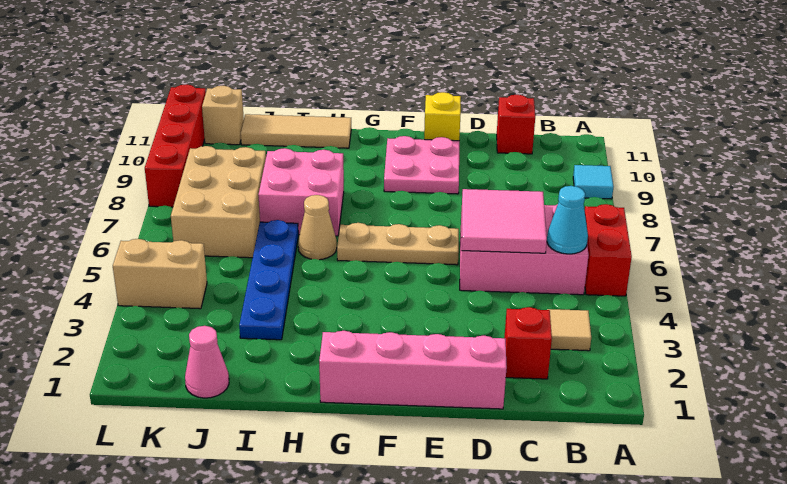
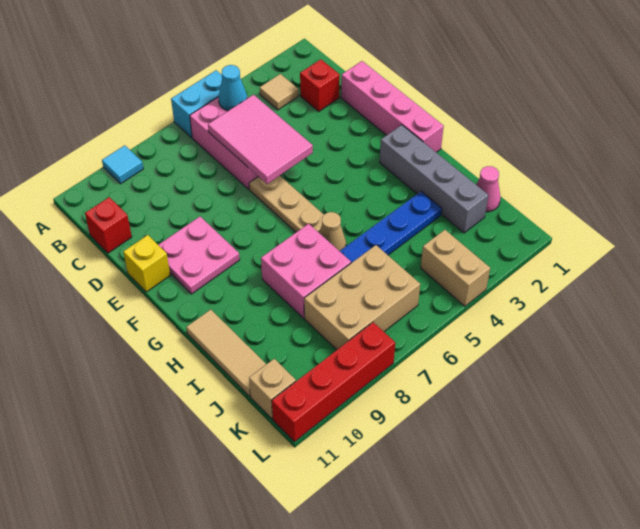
red brick A5:A6 level 1 -> cyan brick A5:A6 level 1
pink tile C5:D6 level 2 -> pink tile C5:E6 level 2
none -> grey brick G2:J2 level 1

